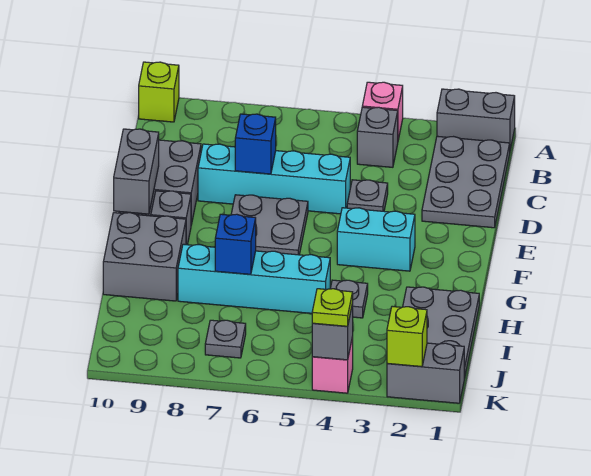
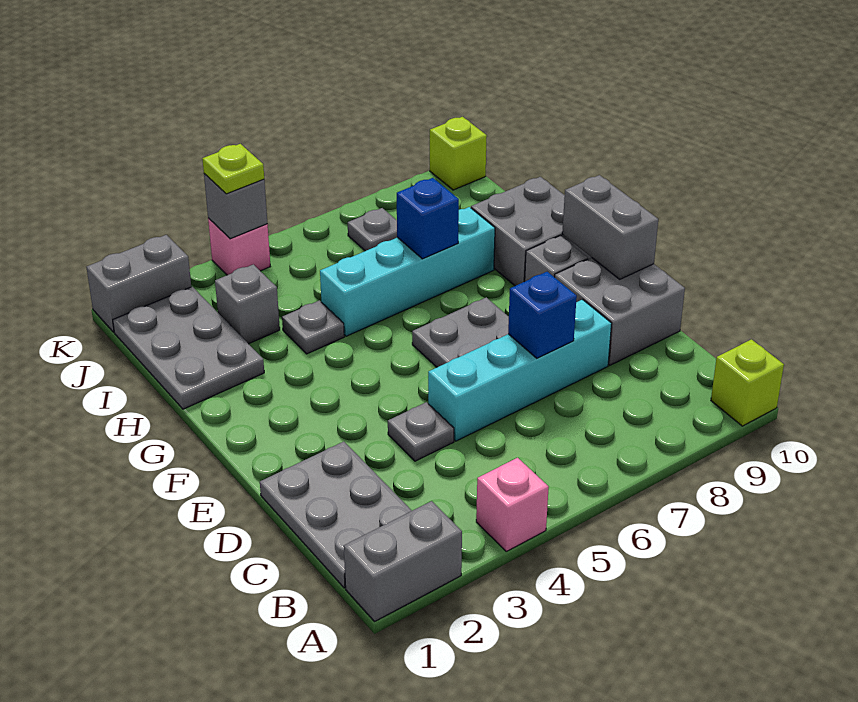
grey brick B4 level 1 -> grey brick I3 level 1
cyan brick F3:F4 level 1 -> none
lime brick K2 level 2 -> lime brick K10 level 1

